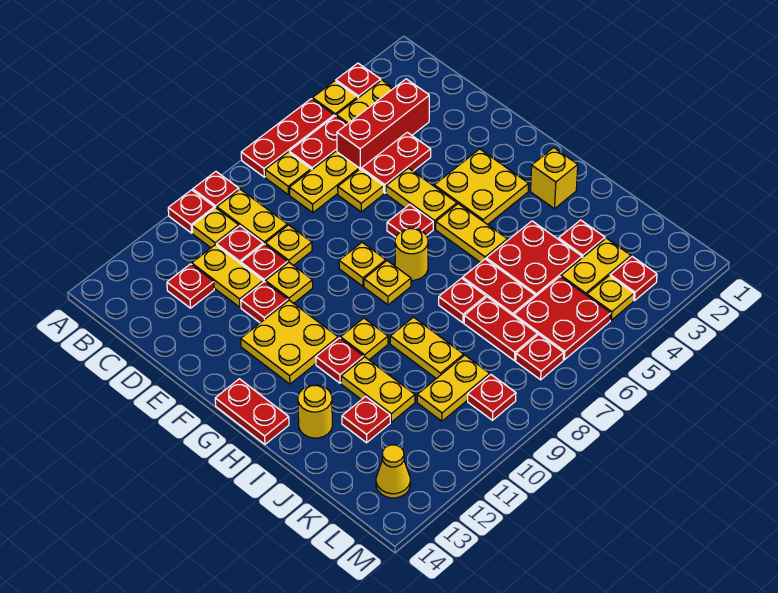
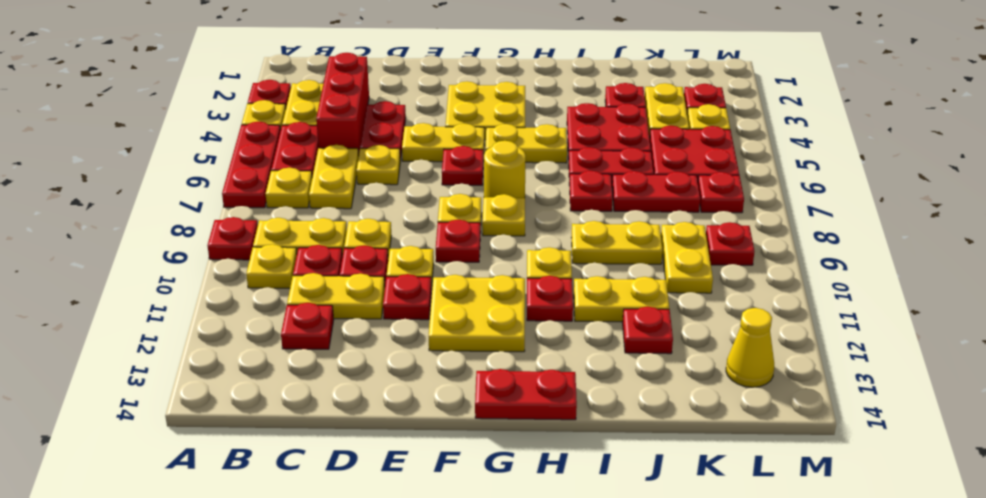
red plate A10 level 1 -> red plate F9 level 1
yellow brick H2 level 1 -> none
yellow round brick I13 level 1 -> none

